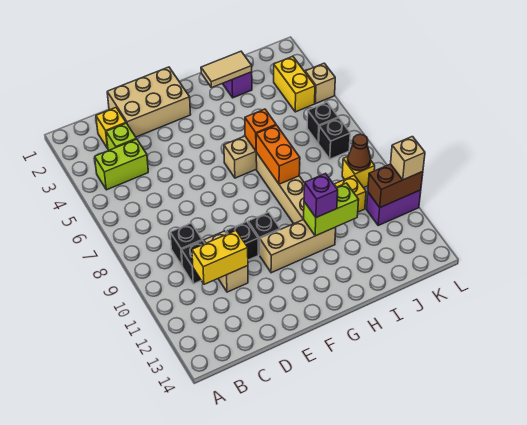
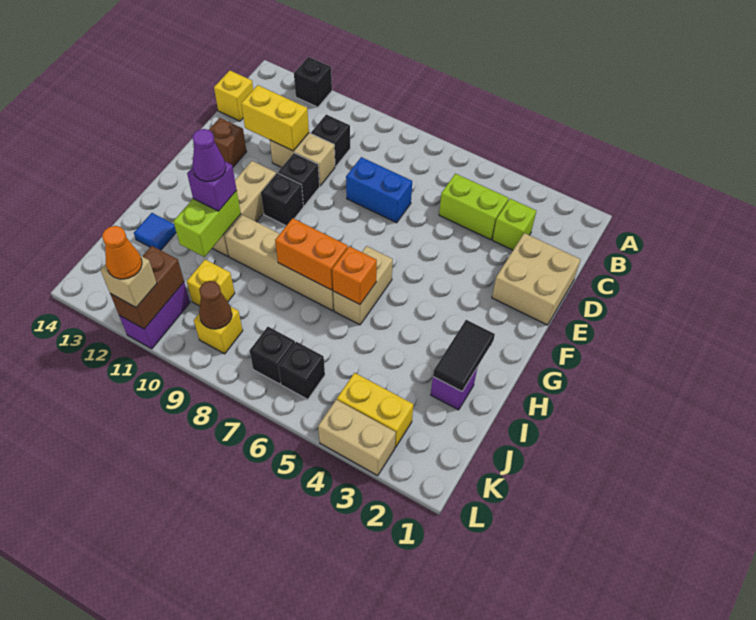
lime brick B4:C4 level 1 -> lime brick C4:C5 level 1
yellow brick C2 level 1 -> yellow brick C14 level 1
black brick C9 level 1 -> black brick A12 level 1
yellow brick C11:D11 level 2 -> yellow brick D11:D12 level 2
tan brick D1:F2 level 1 -> tan brick D1:E2 level 1
none -> blue brick D7:D8 level 1
none -> brown brick E13 level 1
tan tile H2:I2 level 2 -> black tile H2:I2 level 2
none -> purple cone H11 level 4
none -> blue tile I13 level 1
tan brick L4 level 1 -> tan brick L3:L4 level 1
none -> orange cone L11 level 4

